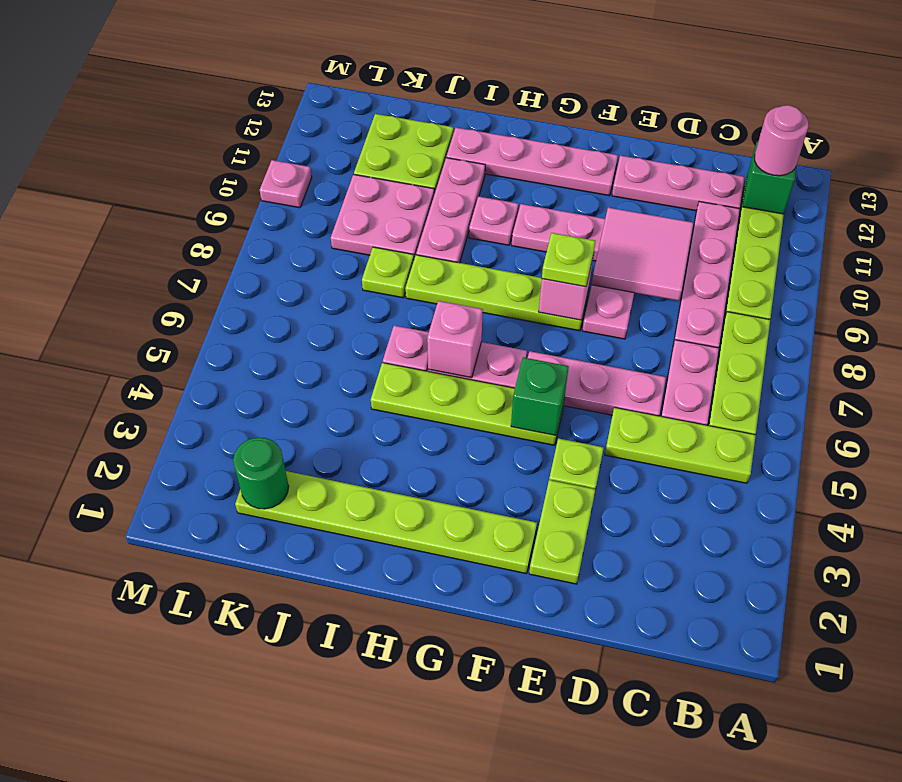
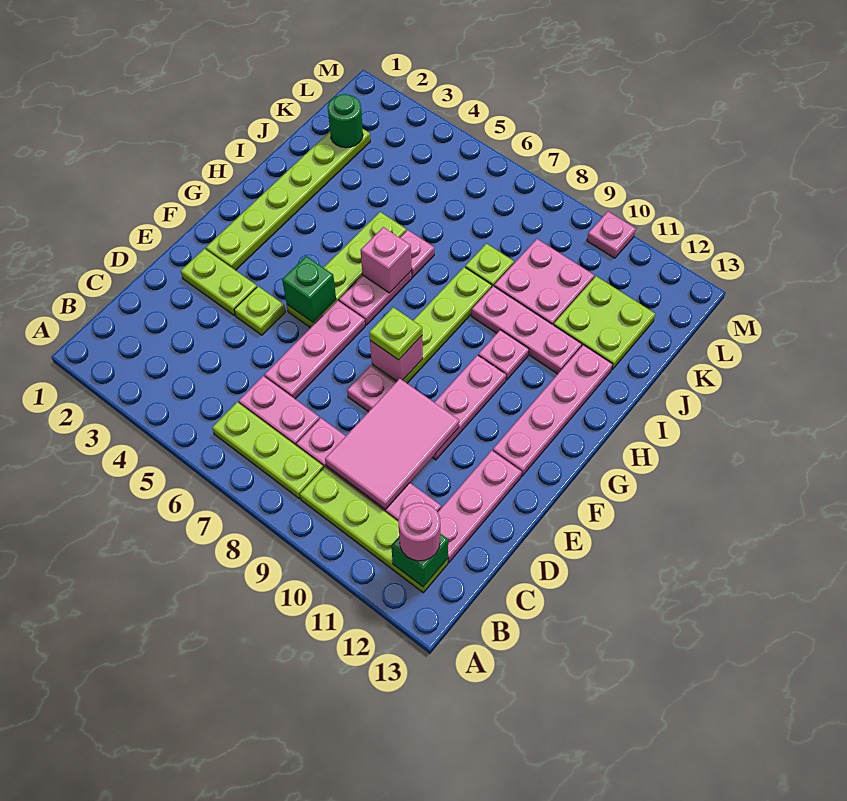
lime plate B5:D5 level 1 -> none
pink tile D9:E10 level 2 -> pink tile C9:E10 level 2

